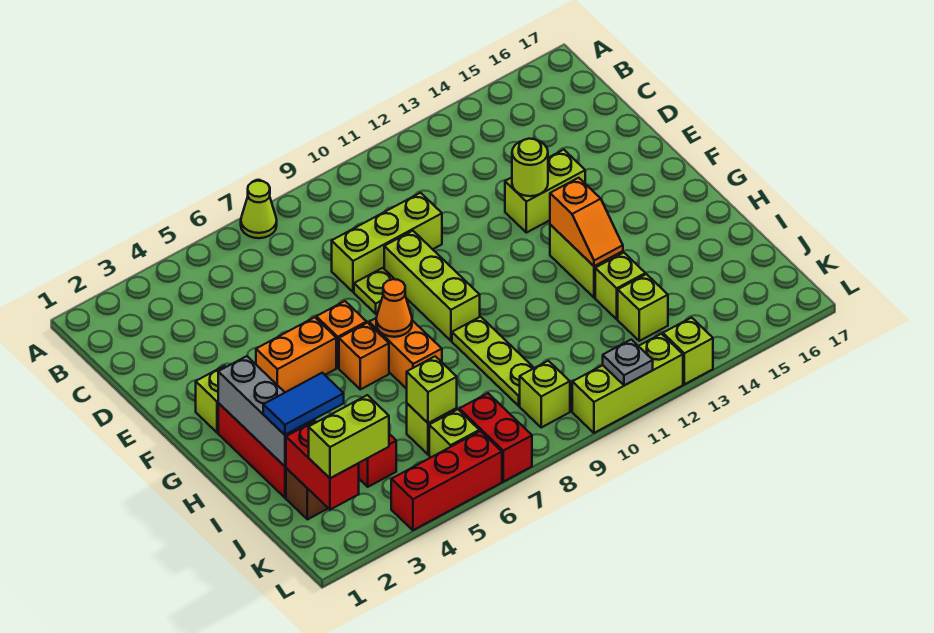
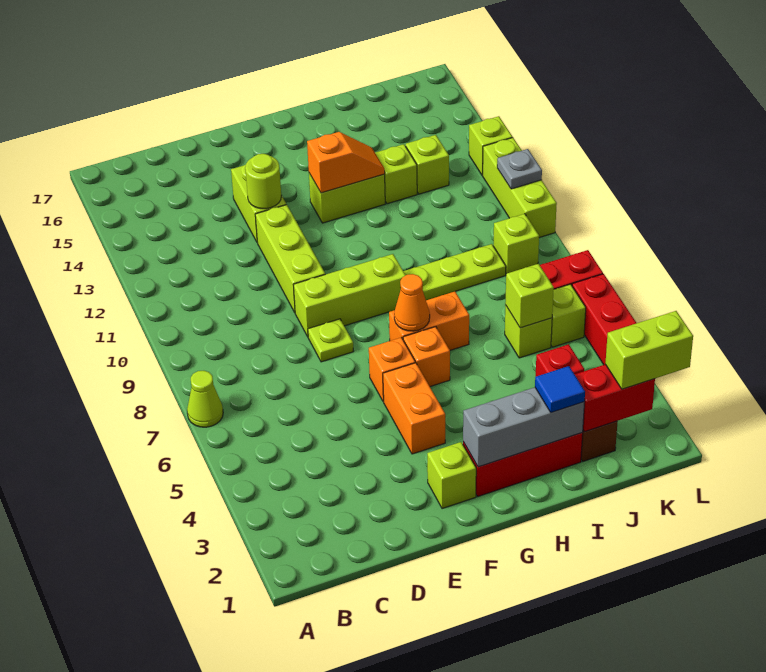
lime brick D8:D10 level 1 -> lime brick E10:E12 level 1
blue tile I2:I3 level 3 -> blue tile I2 level 3
lime brick K2:K3 level 3 -> lime brick K2:L2 level 3

